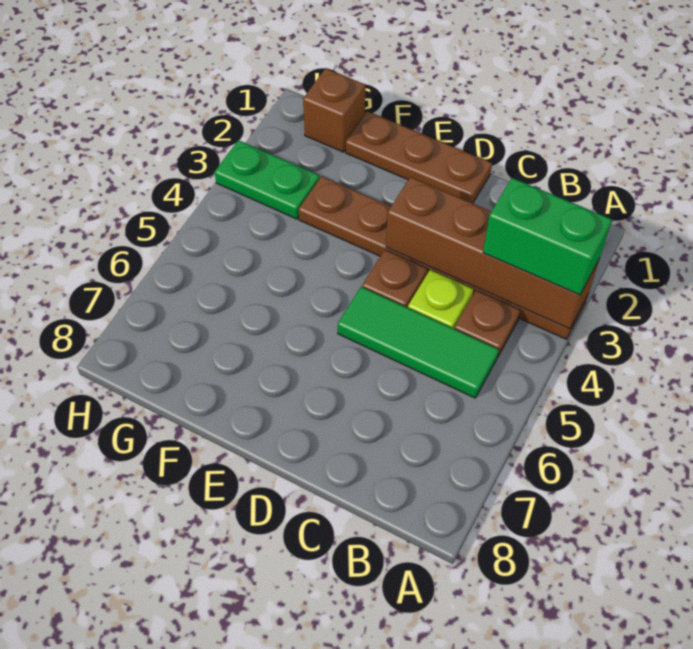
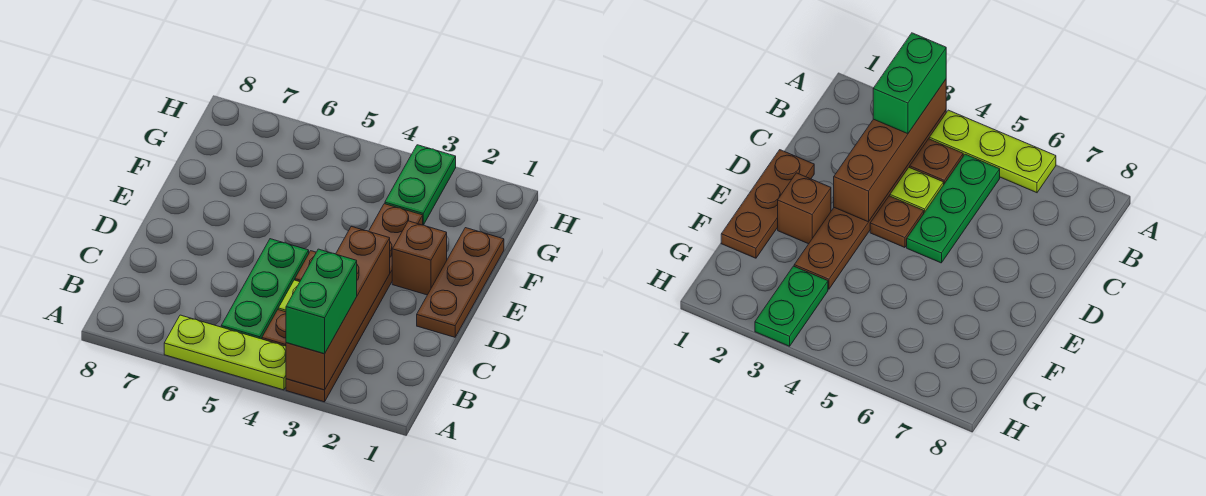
none -> lime plate A4:A6 level 1
green tile B5:D5 level 1 -> green plate B5:D5 level 1
brown brick G1 level 1 -> brown brick E2 level 1

